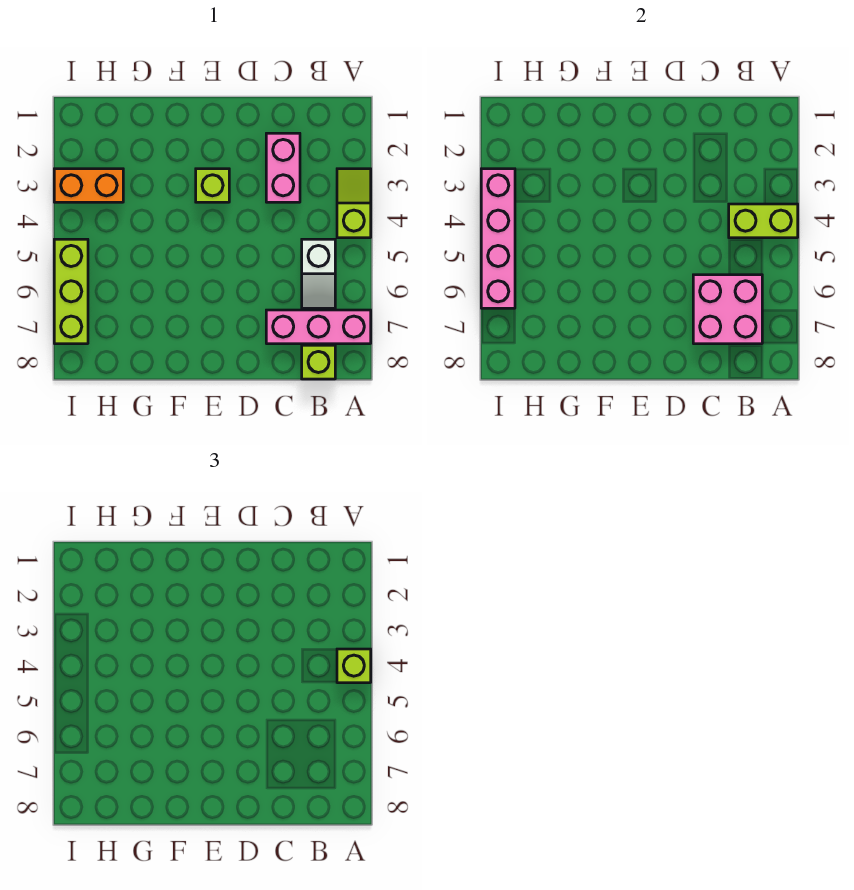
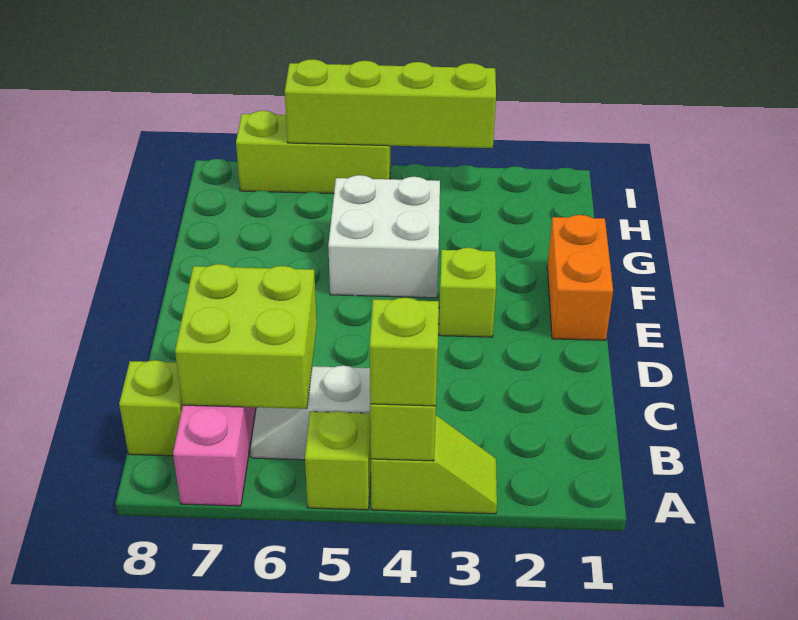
none -> lime brick A5 level 1
pink brick B6:C7 level 2 -> lime brick B6:C7 level 2
pink brick C2:C3 level 1 -> none
none -> white brick F4:G5 level 1
orange brick H3:I3 level 1 -> orange brick E1:F1 level 1
pink brick I3:I6 level 2 -> lime brick I3:I6 level 2

